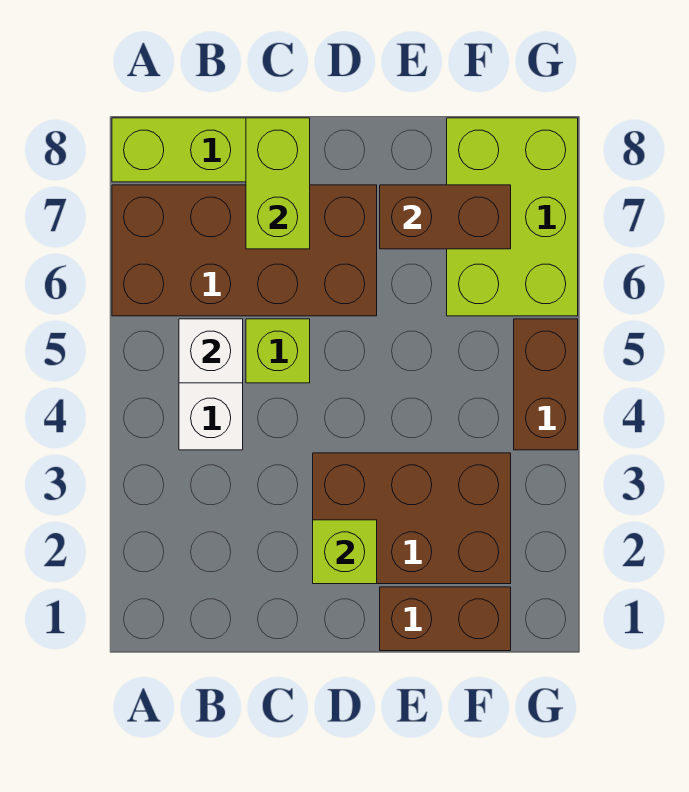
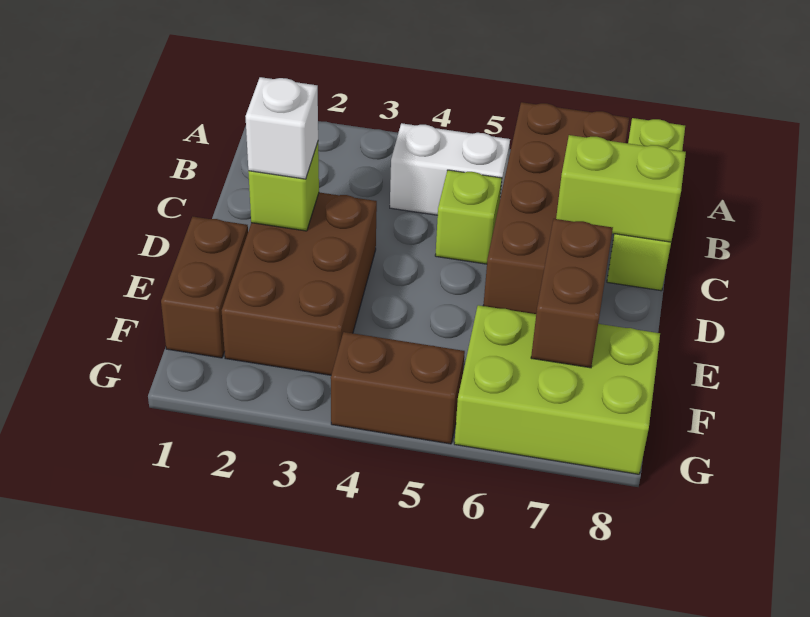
white brick B5 level 2 -> white brick D2 level 3

